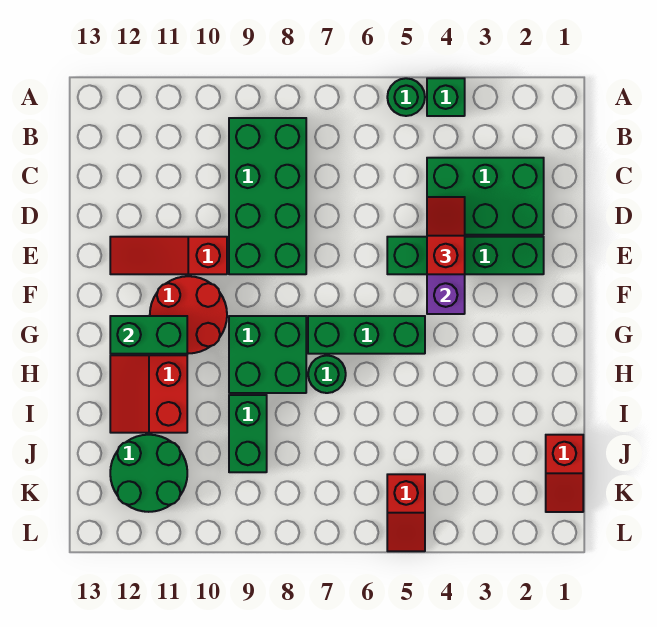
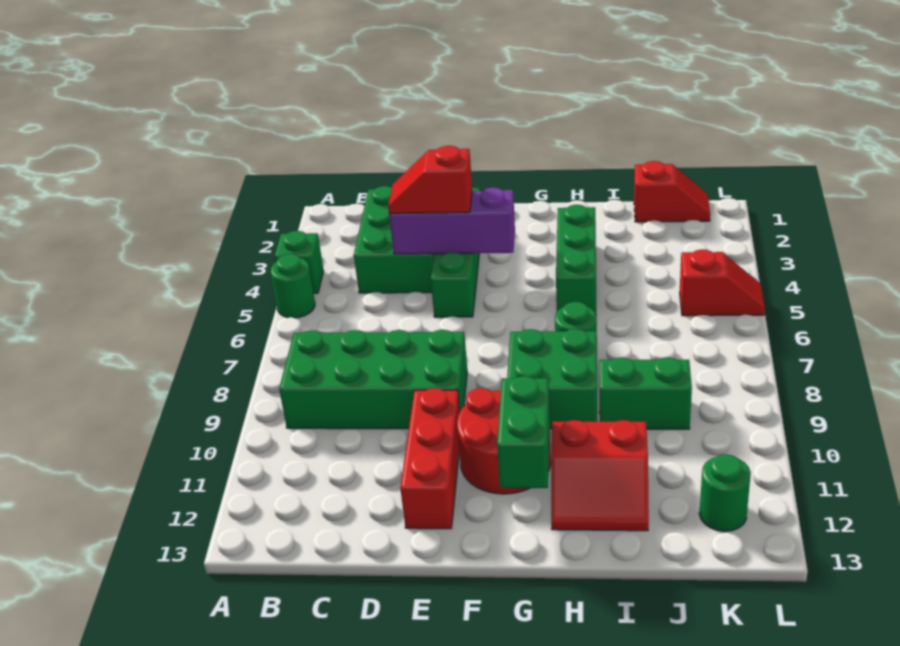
red slope E10:E12 level 1 top 10 -> red brick E10:E12 level 1
green brick G5:G7 level 1 -> green brick H3:H5 level 1
green round brick J11:K12 level 1 -> green round brick K12 level 1

